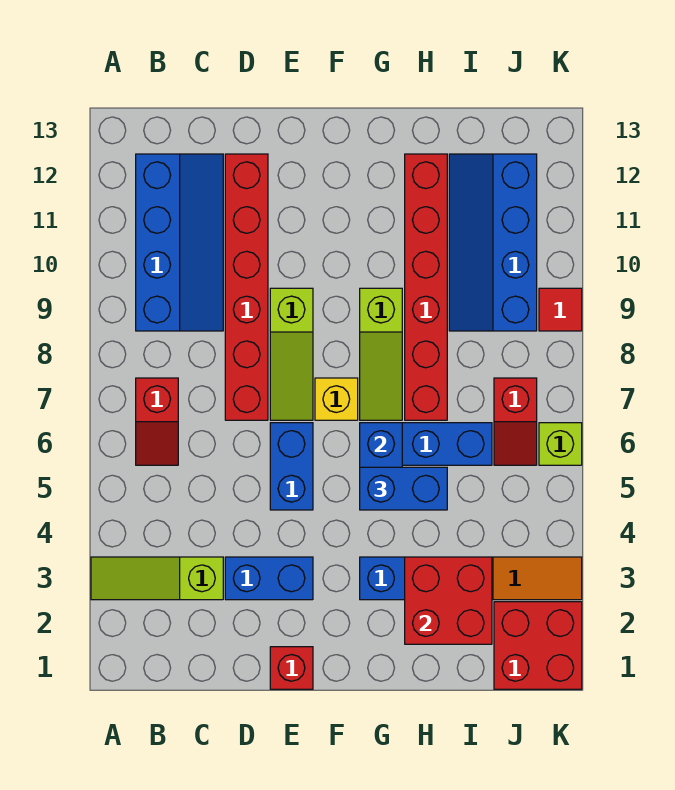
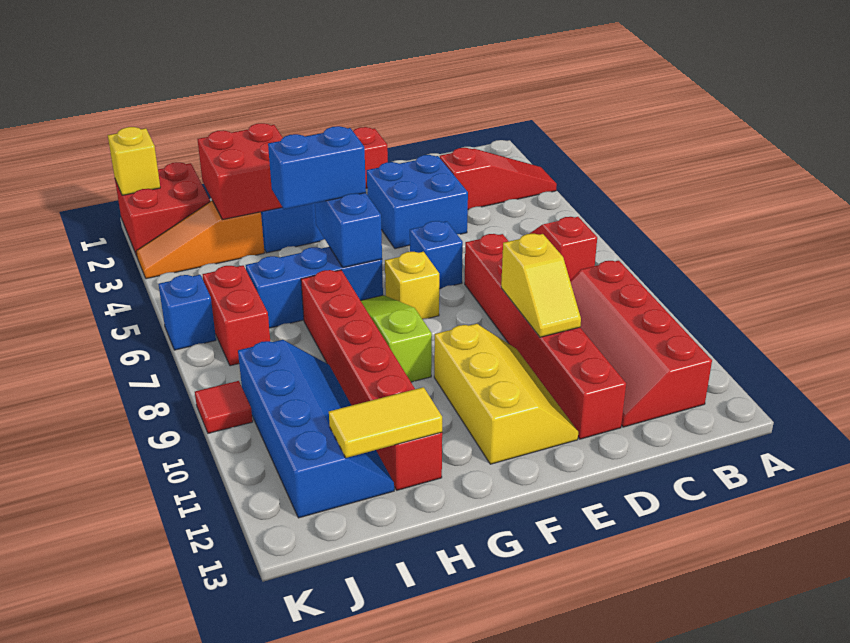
lime slope A3:C3 level 1 top C -> red slope A3:C3 level 1 top C
blue slope B9:C12 level 1 top B -> red slope B9:C12 level 1 top B
blue brick D3:E3 level 1 -> blue brick D3:E4 level 1
none -> yellow slope D9:D10 level 2 top 9
blue brick E5:E6 level 1 -> blue brick E6 level 1
lime slope E7:E9 level 1 top 9 -> none
none -> yellow slope E10:F12 level 1 top F
none -> yellow tile H12:I12 level 2
red slope J6:J7 level 1 top 7 -> red brick J6:J7 level 1
none -> yellow brick K1 level 2
lime brick K6 level 1 -> blue brick K6 level 1

